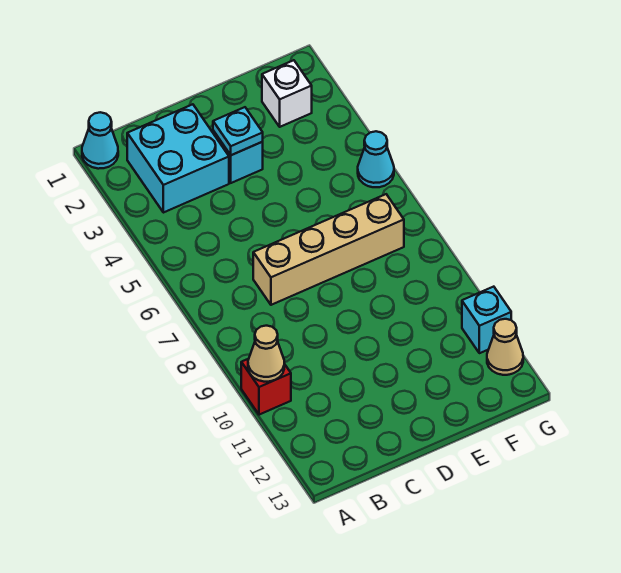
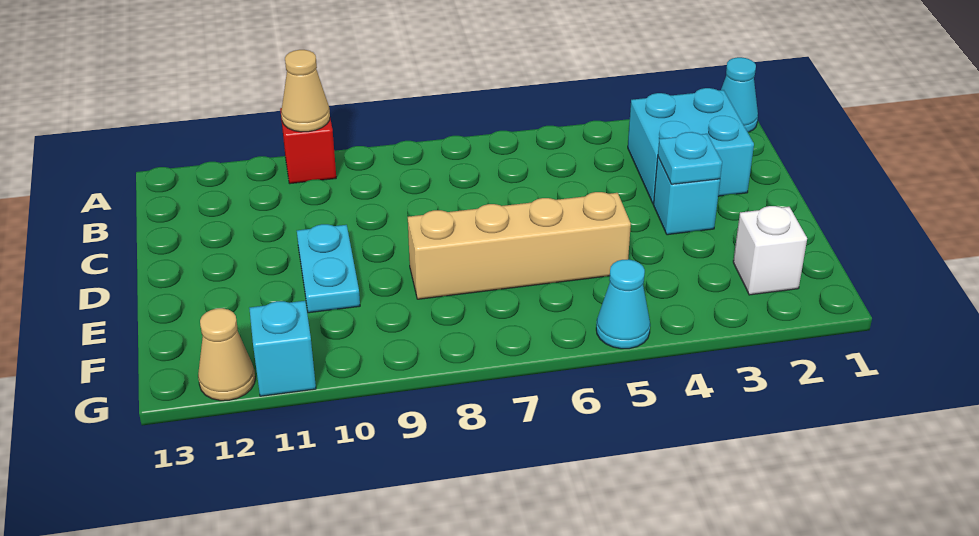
tan brick C7:F7 level 1 -> tan brick E5:E8 level 1
none -> cyan plate D10:E10 level 1

